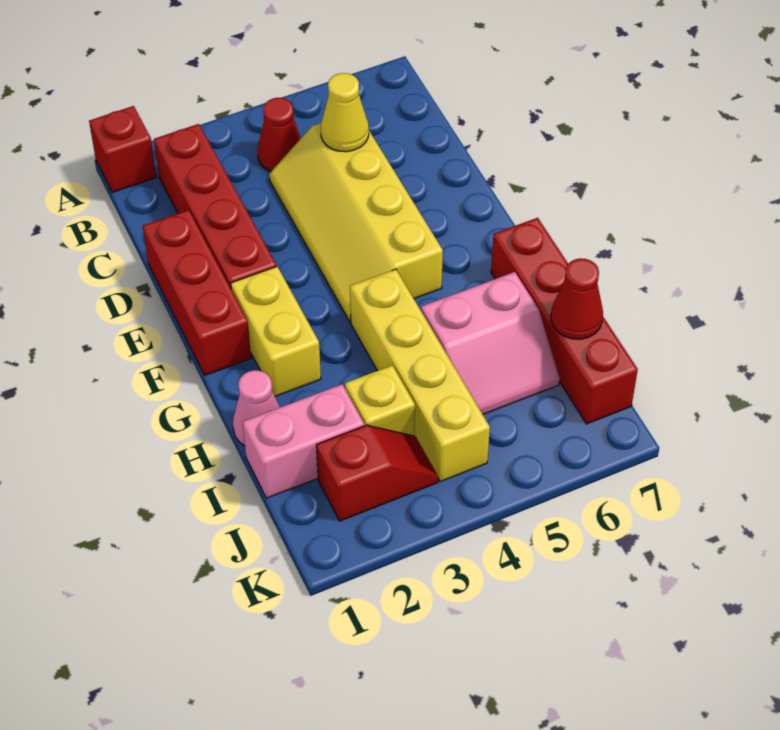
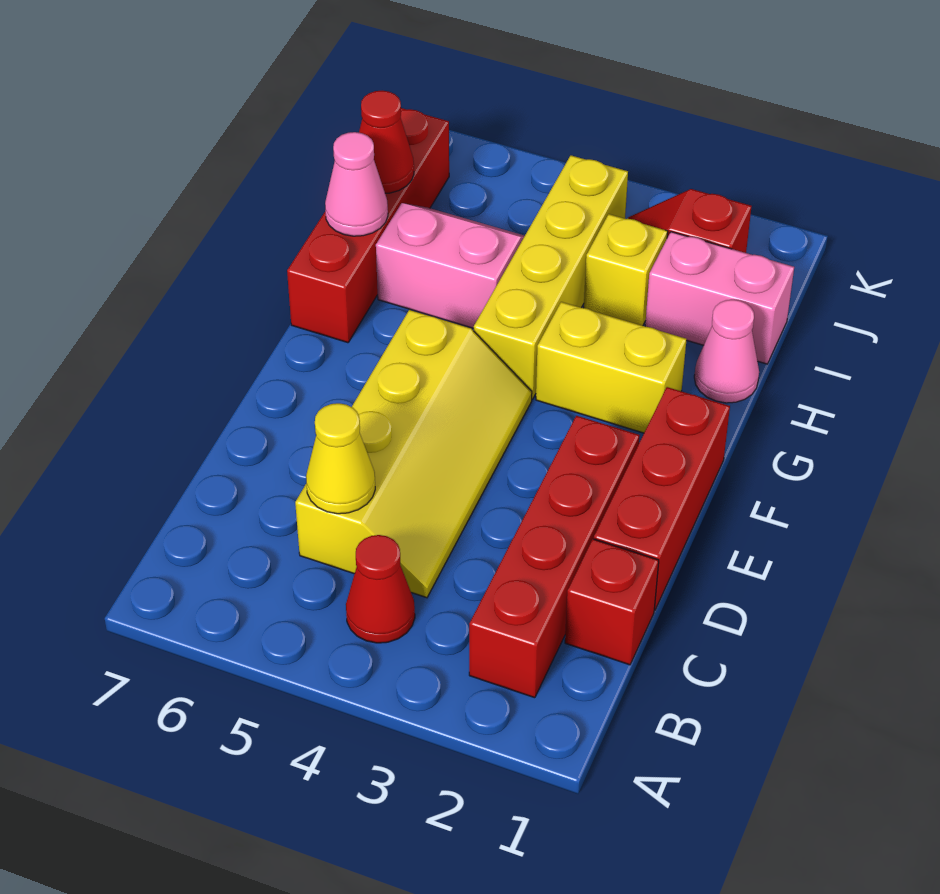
red brick A1 level 1 -> red brick C1 level 1
yellow brick F2:G2 level 1 -> yellow brick G2:G3 level 1
none -> pink cone H7 level 2

